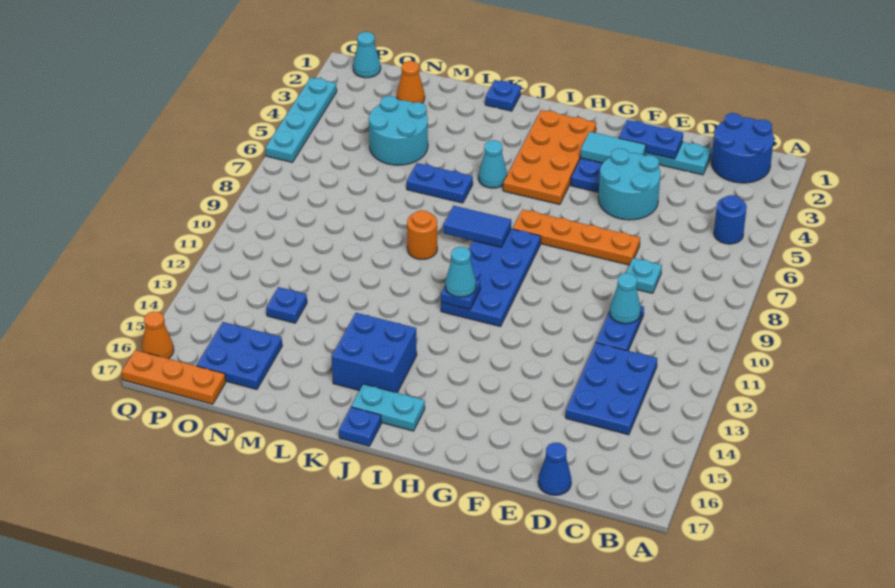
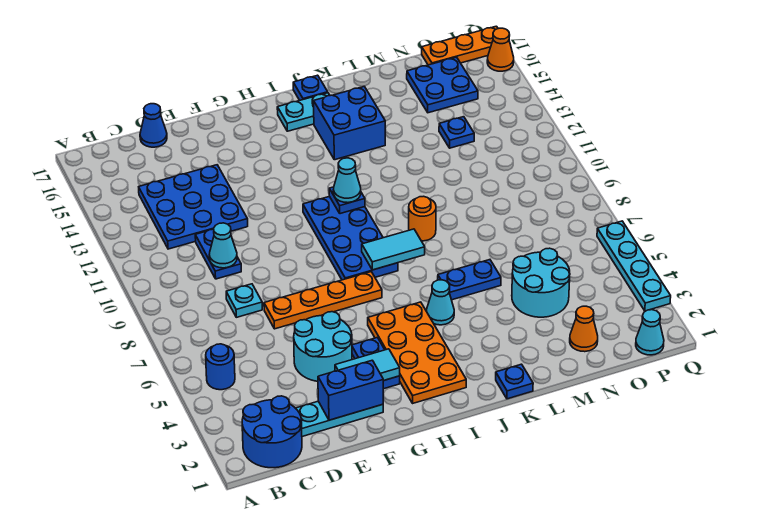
blue plate C12:D14 level 1 -> blue plate C12:E14 level 1
blue plate E2:F2 level 2 -> blue brick E2:F2 level 2
blue tile I8:J8 level 2 -> cyan tile I8:J8 level 2

